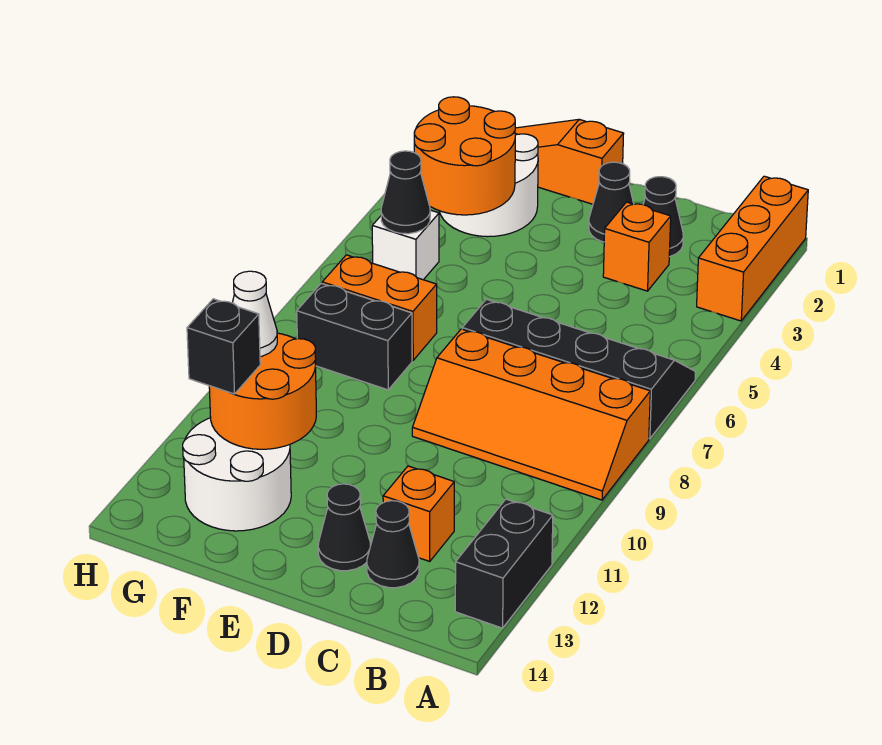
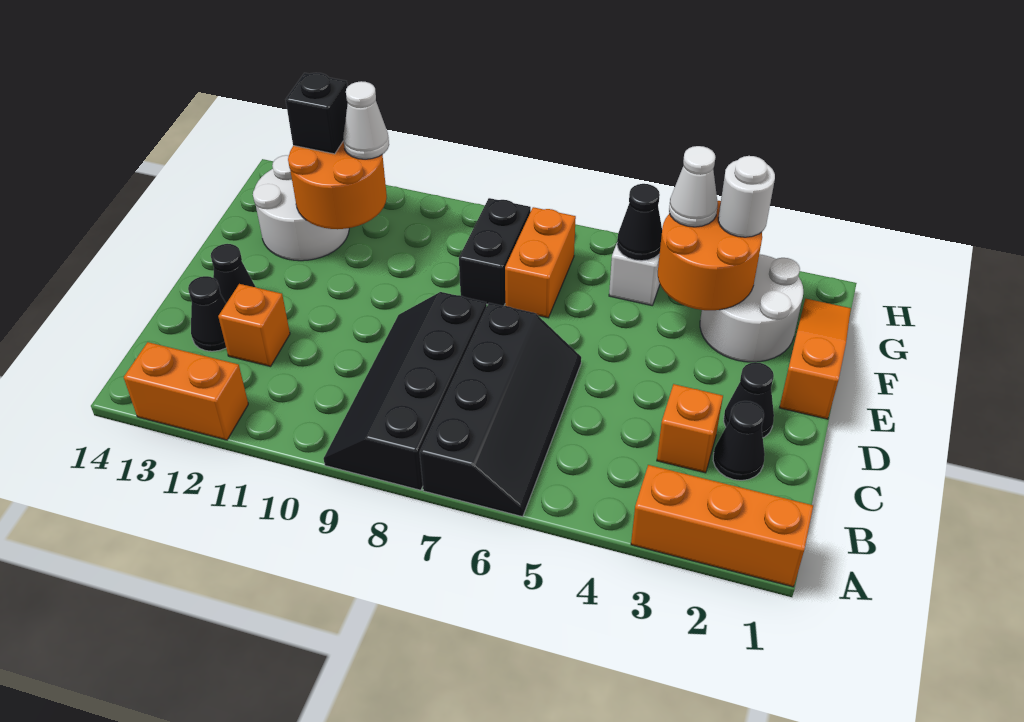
orange slope A8:D9 level 1 top 8 -> black slope A8:D9 level 1 top 8
black brick A12:A13 level 1 -> orange brick A12:A13 level 1
none -> white round brick G3 level 3
none -> white cone G4 level 3

